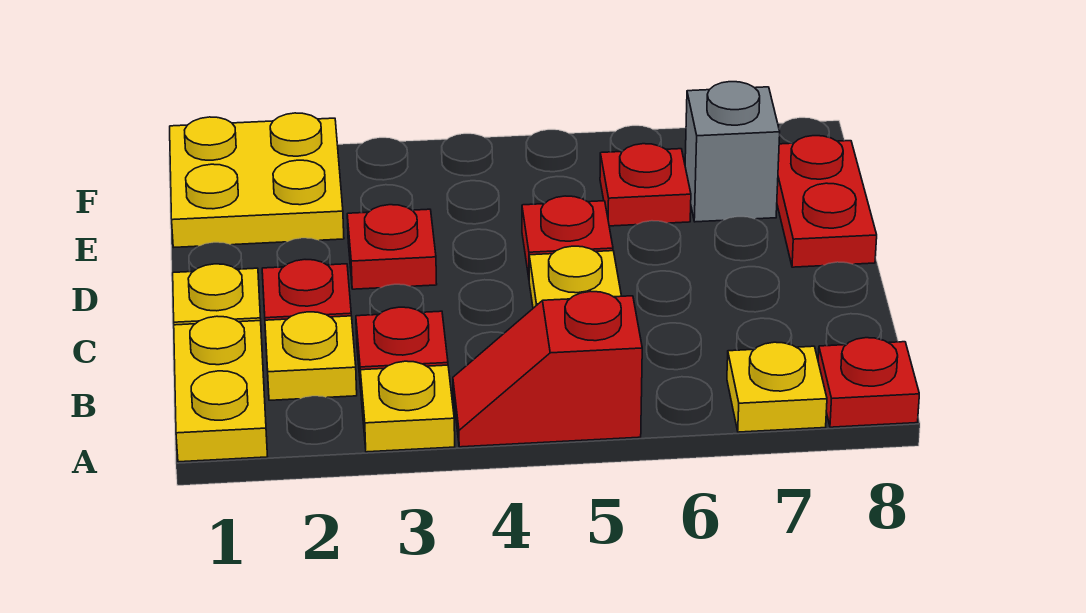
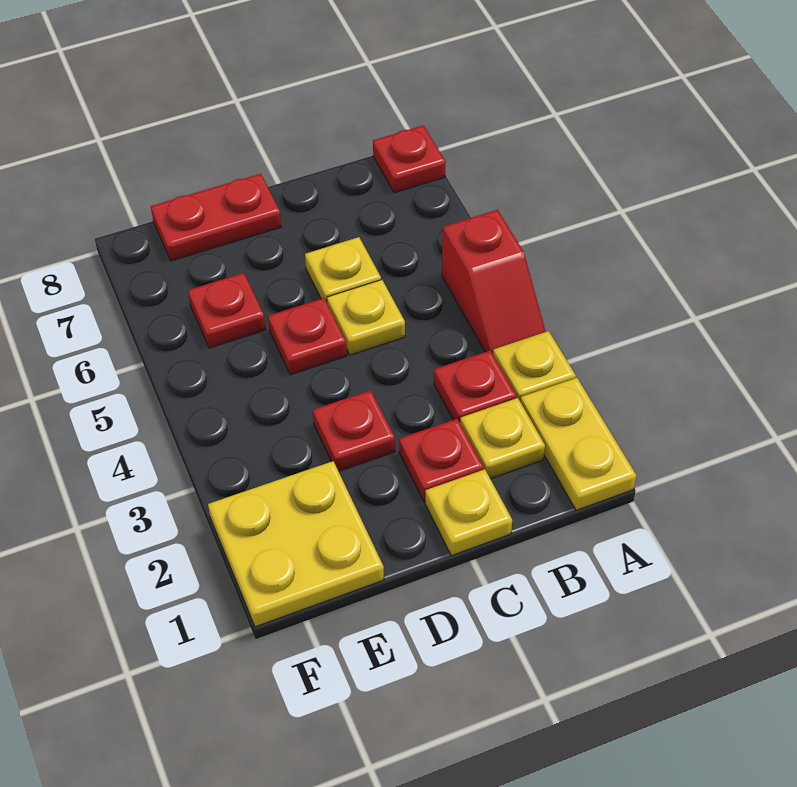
yellow plate A1:B1 level 1 -> yellow plate A1:A2 level 1
yellow plate A7 level 1 -> yellow plate C6 level 1
grey brick E7 level 1 -> none

